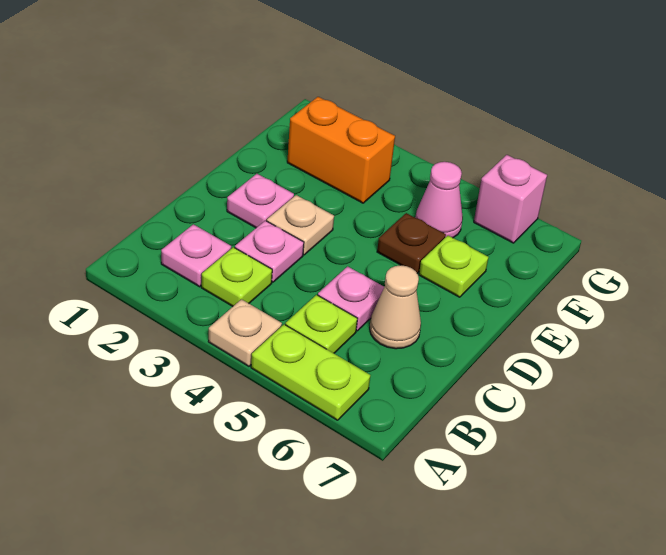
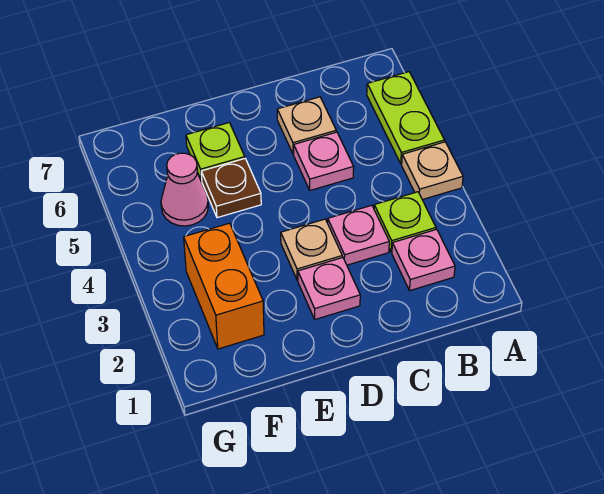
lime plate B5 level 1 -> none
tan cone C6 level 1 -> tan plate C6 level 1
pink brick G6 level 1 -> none

